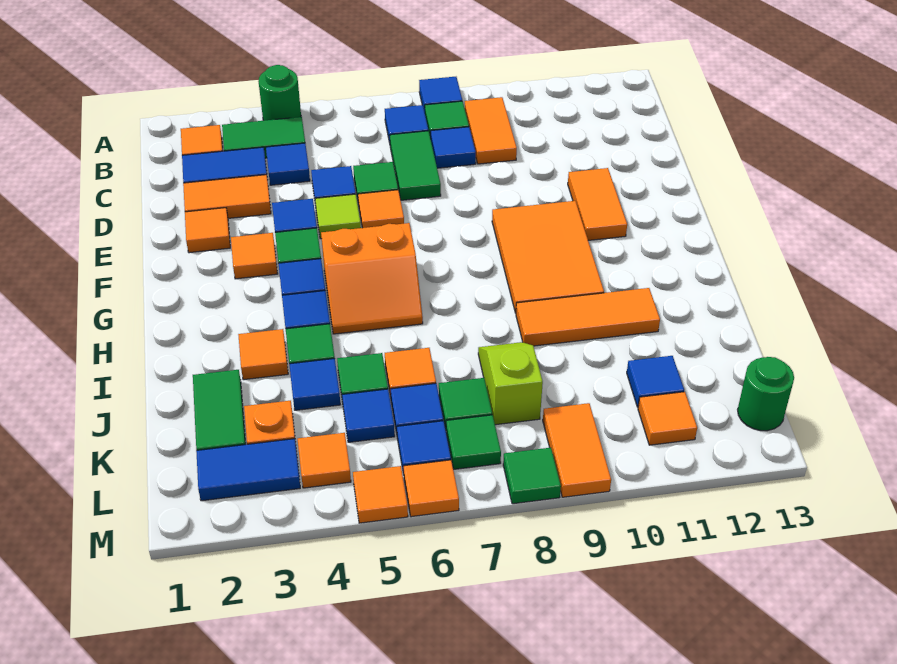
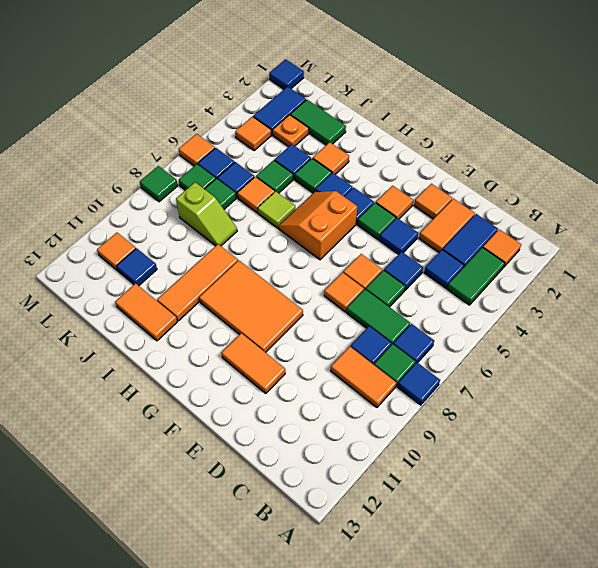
green round brick A4 level 1 -> none
lime tile E5 level 1 -> lime tile I6 level 1
blue tile K5 level 1 -> blue tile M1 level 1
orange tile L9:M9 level 1 -> orange tile I12:J12 level 1
green round brick L13 level 1 -> none
orange tile M5 level 1 -> orange tile E7 level 1

